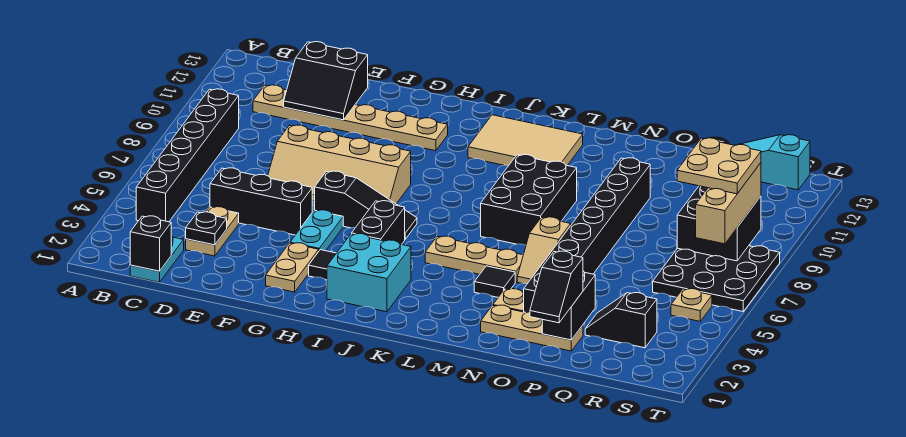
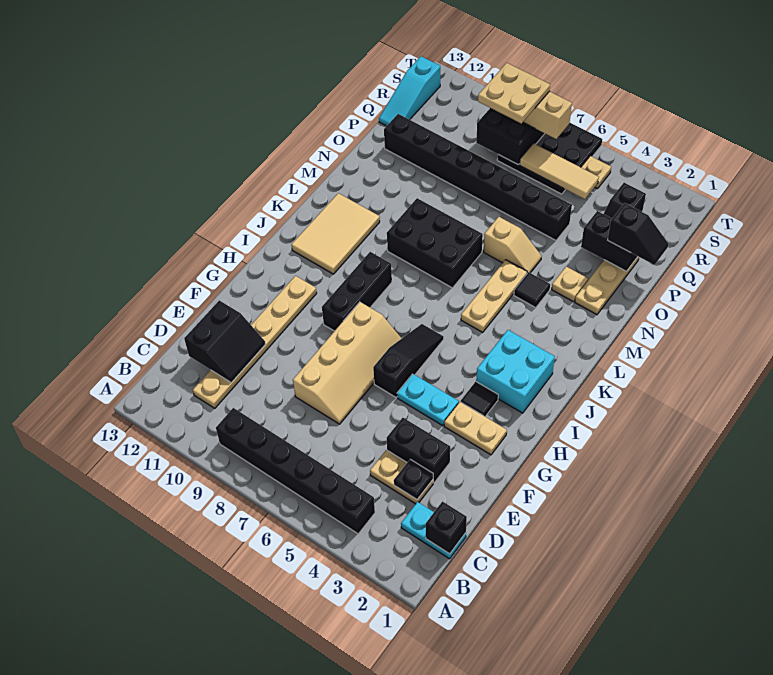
black brick D5:F5 level 1 -> black brick H9:J9 level 1
black brick I4:I5 level 1 -> black brick E3:E4 level 1
black brick O3:O10 level 1 -> black brick P5:P12 level 1
none -> tan tile R5:R7 level 2

